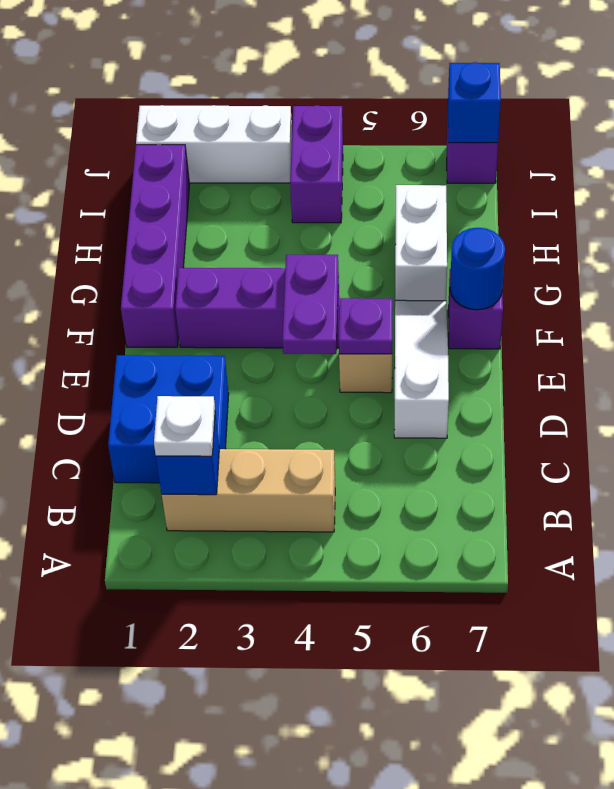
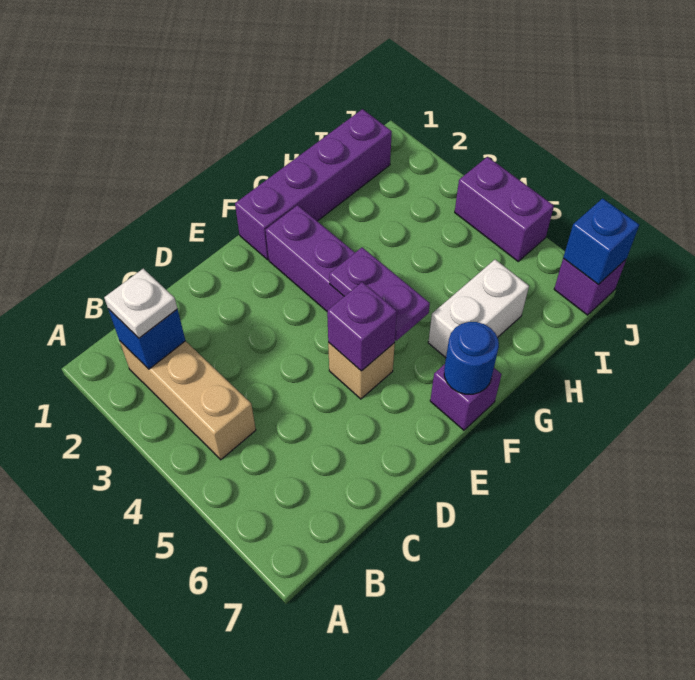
blue brick C1:D2 level 1 -> none
white slope D6:F6 level 1 top D -> none
purple plate E4:F4 level 2 -> purple plate F4:F5 level 2
purple plate E5 level 2 -> purple brick E5 level 2
purple brick I4:J4 level 1 -> purple brick J4:J5 level 1
white brick J1:J3 level 1 -> none

